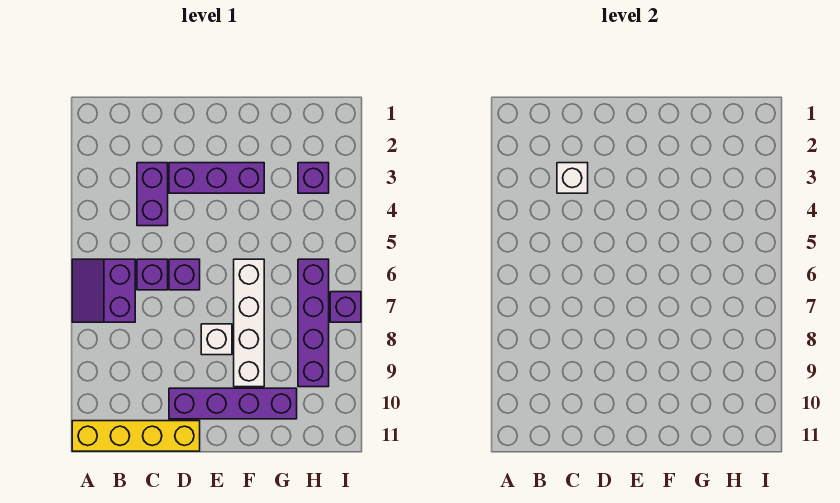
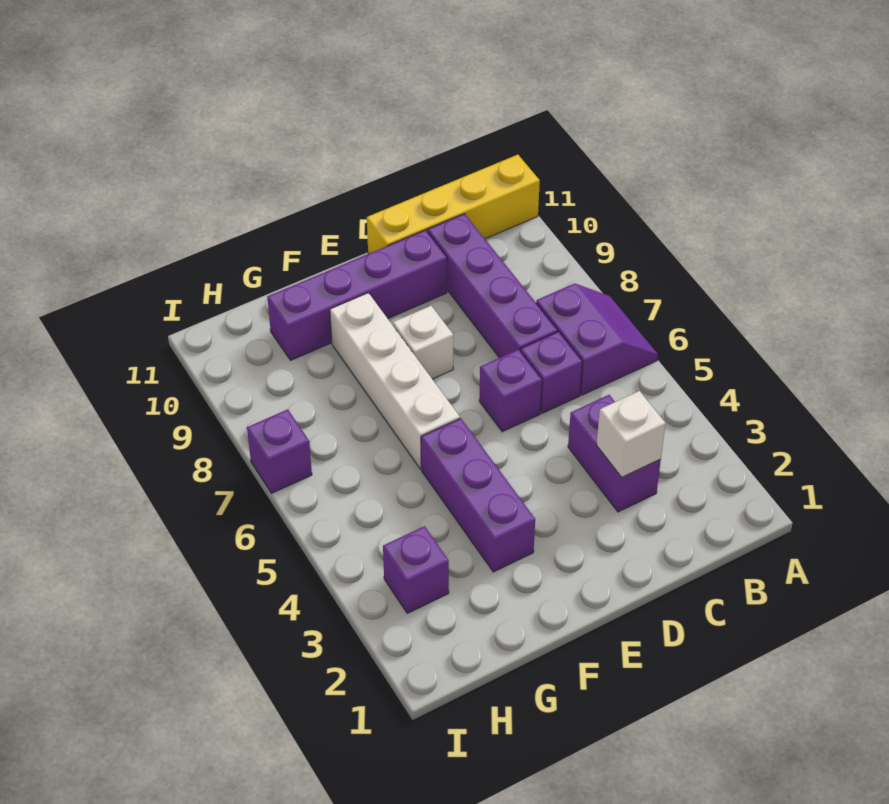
purple brick D3:F3 level 1 -> purple brick F3:F5 level 1
purple brick H6:H9 level 1 -> purple brick C7:C10 level 1

